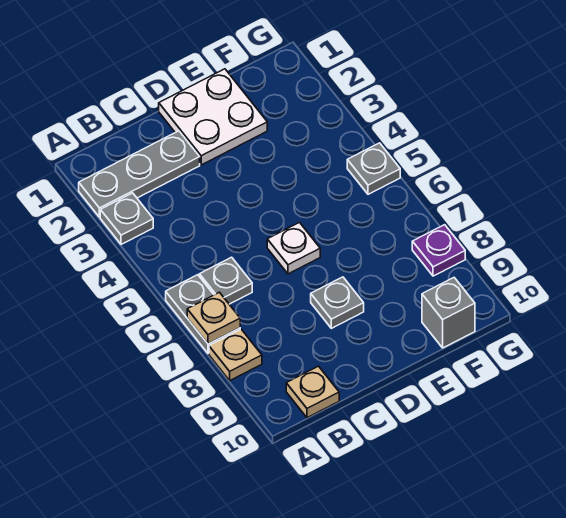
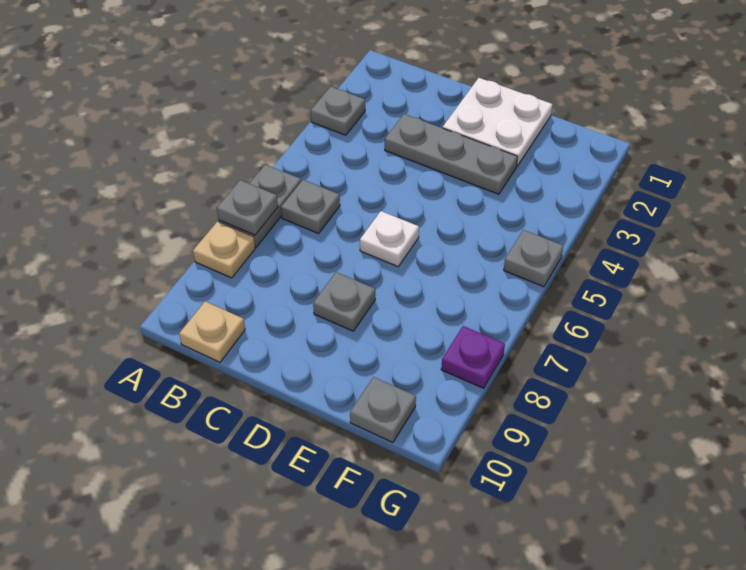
grey plate A2:C2 level 1 -> grey plate C3:E3 level 1
tan plate A7 level 2 -> grey plate A7 level 2
grey brick F10 level 1 -> grey plate F10 level 1

